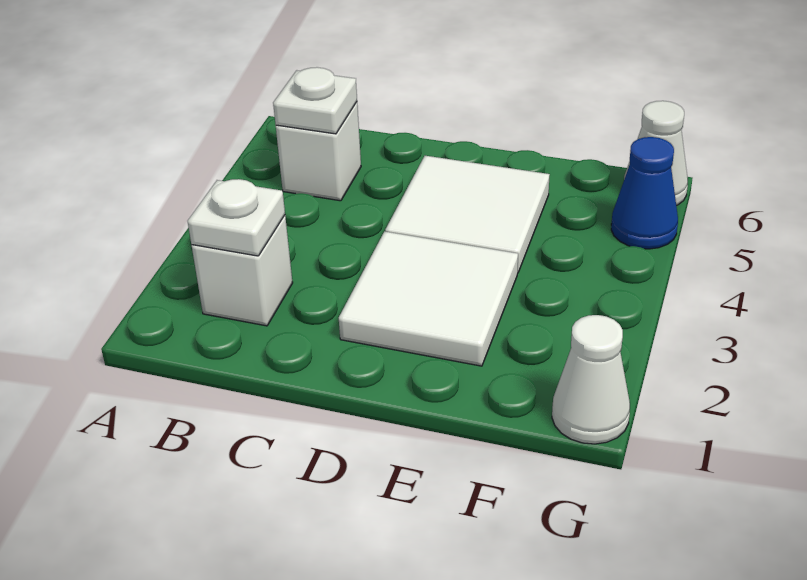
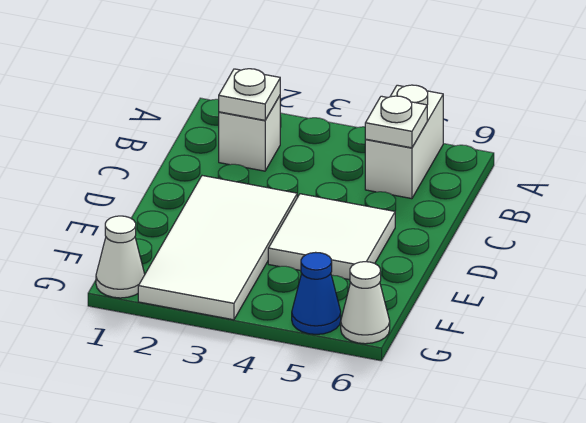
white brick B5 level 1 -> white brick A5:B5 level 1
white tile D2:E3 level 1 -> white tile D2:G3 level 1

